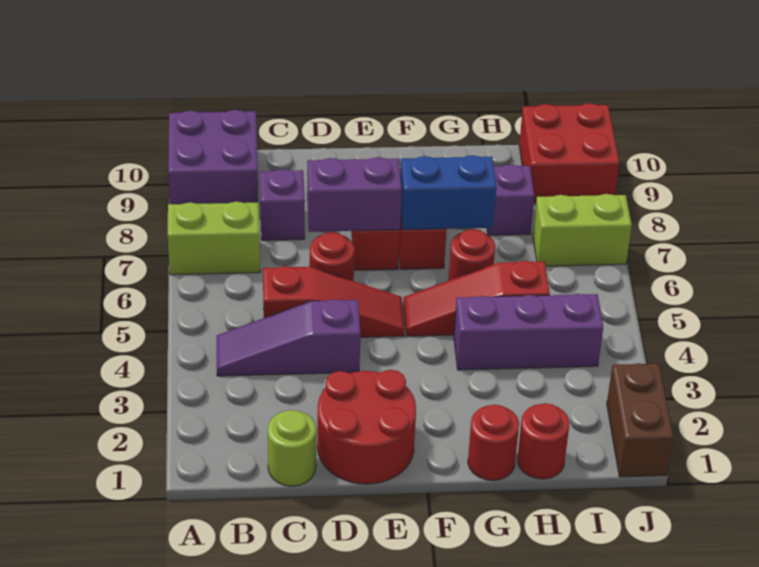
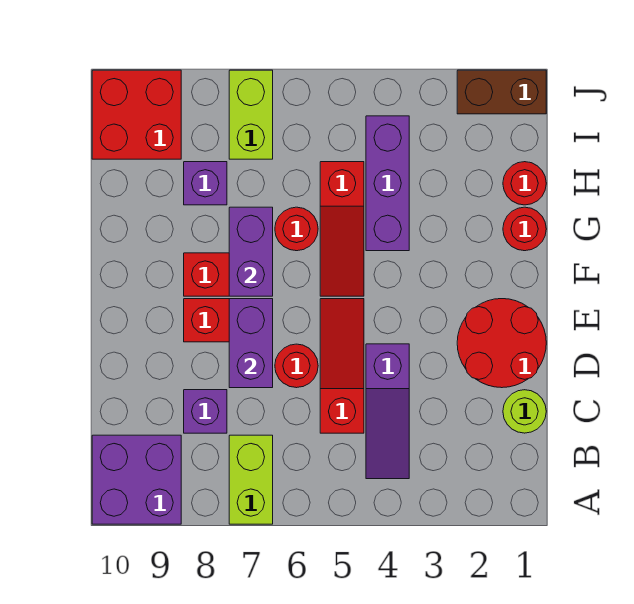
blue brick F7:G7 level 2 -> purple brick F7:G7 level 2

